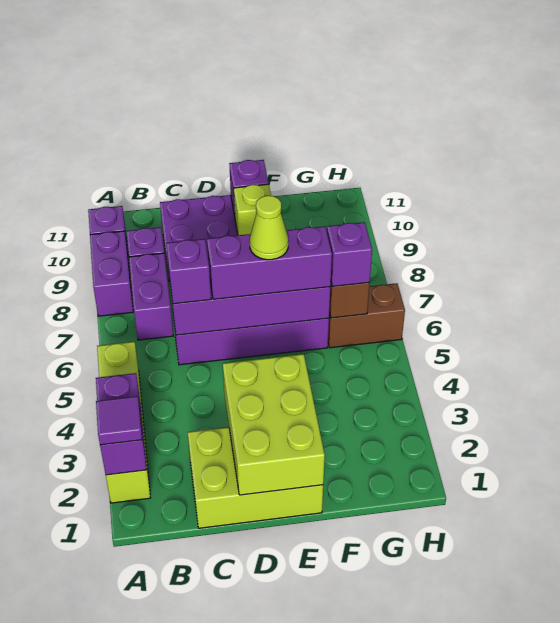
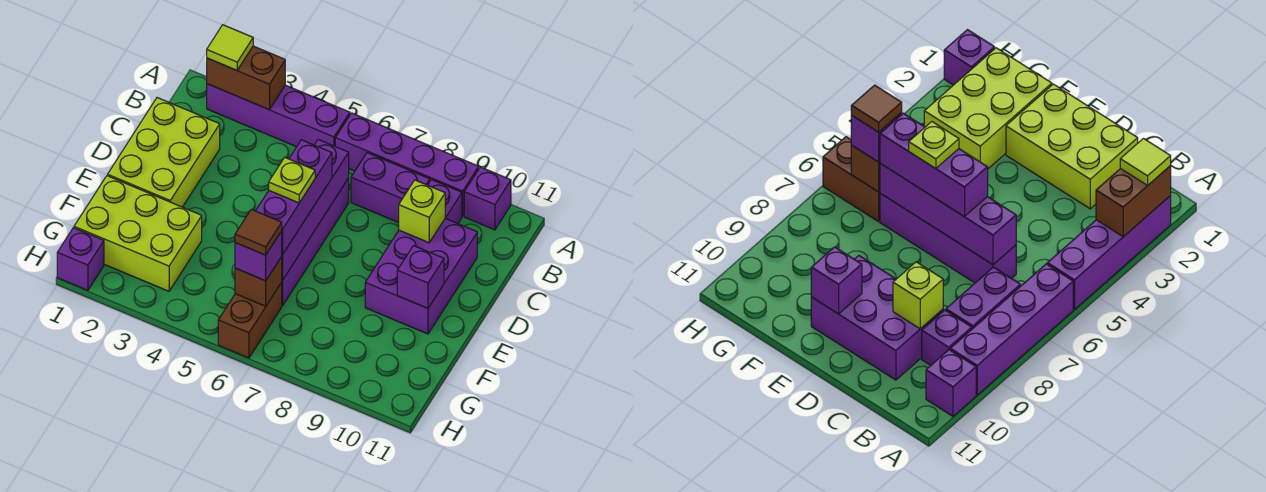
lime brick A2:A5 level 1 -> purple brick A2:A5 level 1
purple brick A2:A3 level 2 -> brown brick A2:A3 level 2
purple tile A2 level 3 -> lime tile A2 level 3
purple brick A8:A9 level 1 -> purple brick A6:A9 level 1
purple brick C6 level 3 -> purple brick H1 level 1
lime brick D1:E3 level 2 -> lime brick F1:G3 level 1
lime cone E6 level 4 -> lime plate E6 level 4
lime brick E9 level 2 -> lime brick C9 level 2
none -> brown tile G6 level 4

